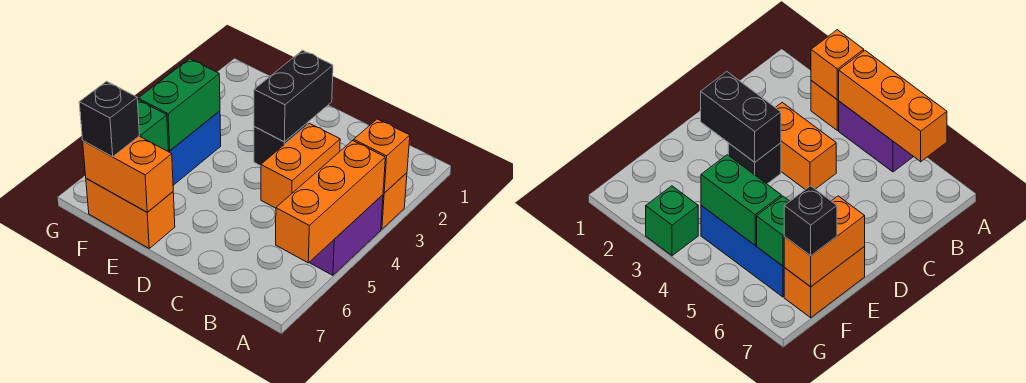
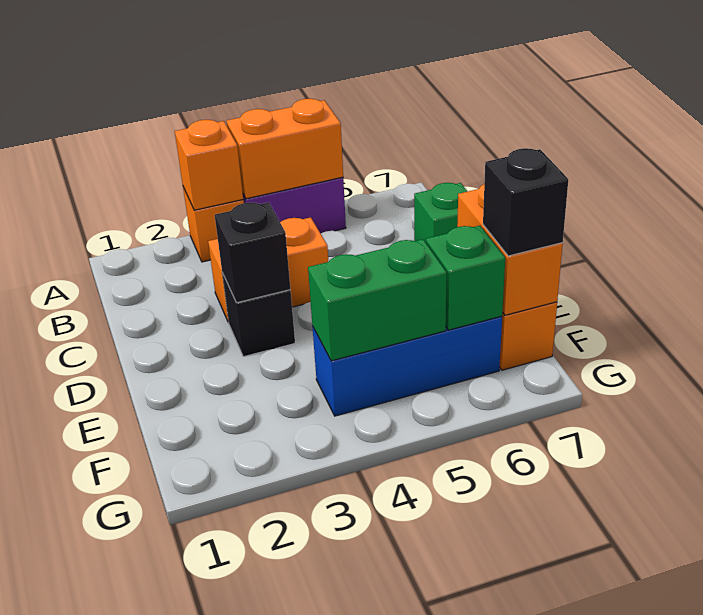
orange brick A4:A6 level 2 -> orange brick A4:A5 level 2
black brick D2:D3 level 2 -> black brick D3 level 2
green brick G3 level 1 -> green brick C7 level 1

